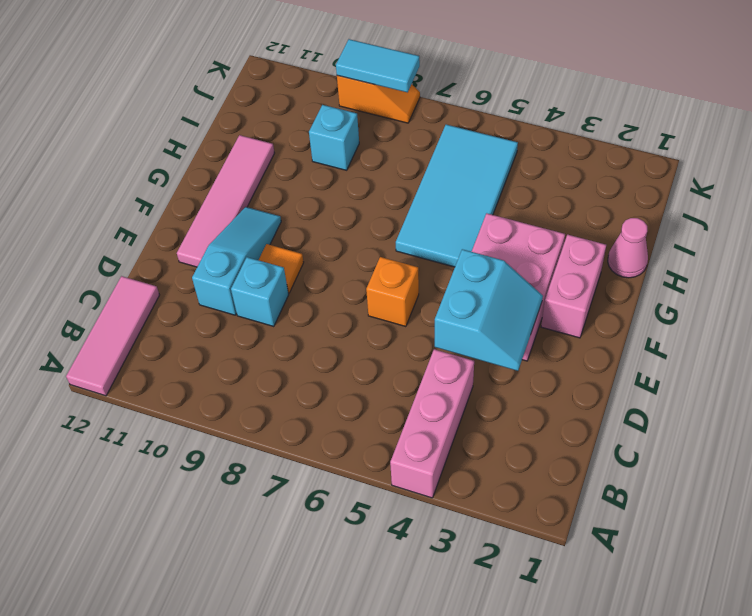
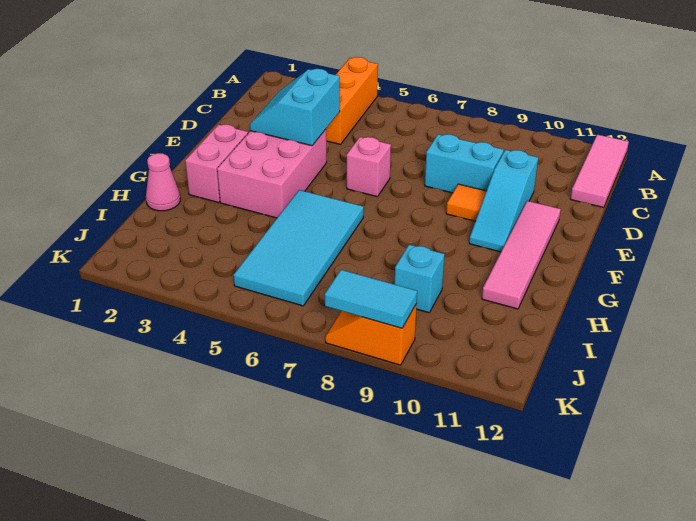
pink brick A4:C4 level 1 -> orange brick A4:C4 level 1
cyan brick D9 level 1 -> cyan brick D8:D9 level 1
orange brick E6 level 1 -> pink brick E6 level 1

